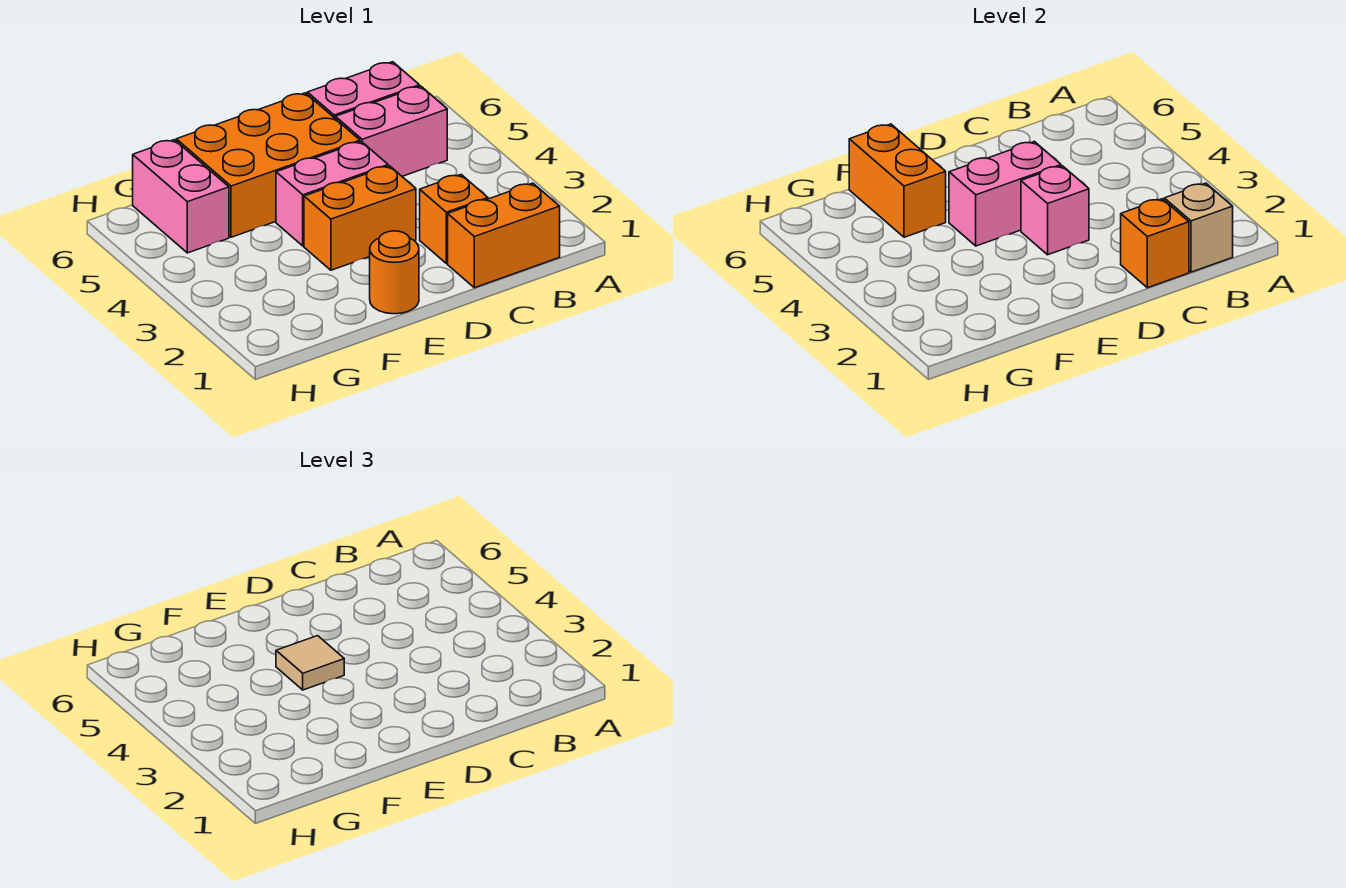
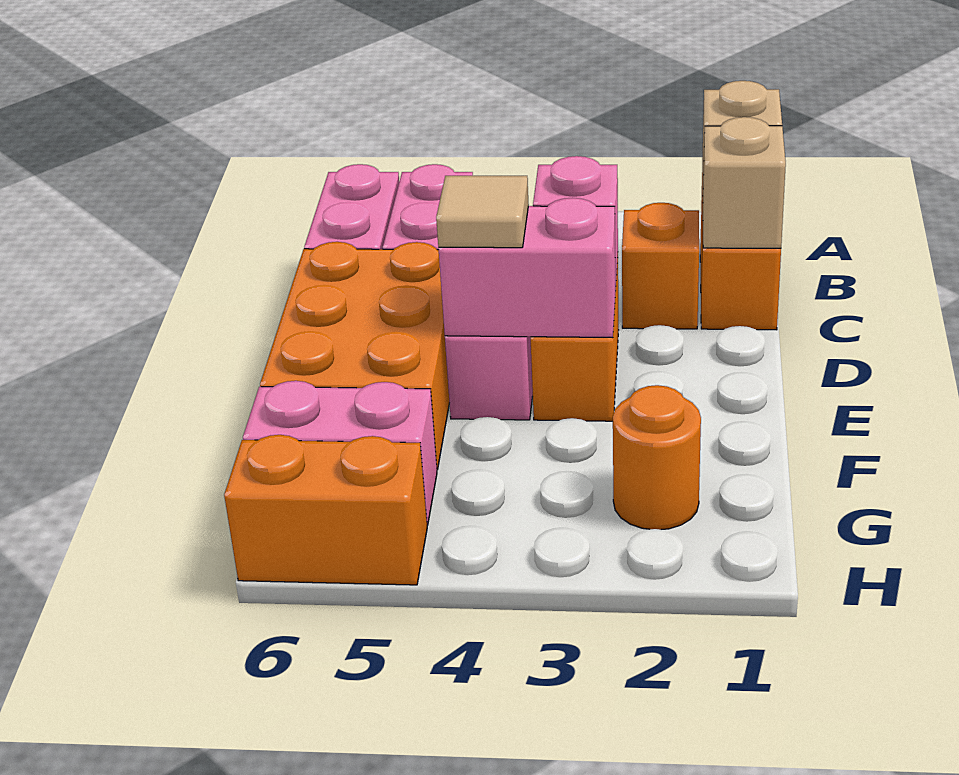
orange brick C1 level 2 -> tan brick C1 level 2
pink brick D4:E4 level 2 -> pink brick E3:E4 level 2
orange round brick E1 level 1 -> orange round brick G2 level 1
orange brick F5:F6 level 2 -> orange brick H5:H6 level 1

